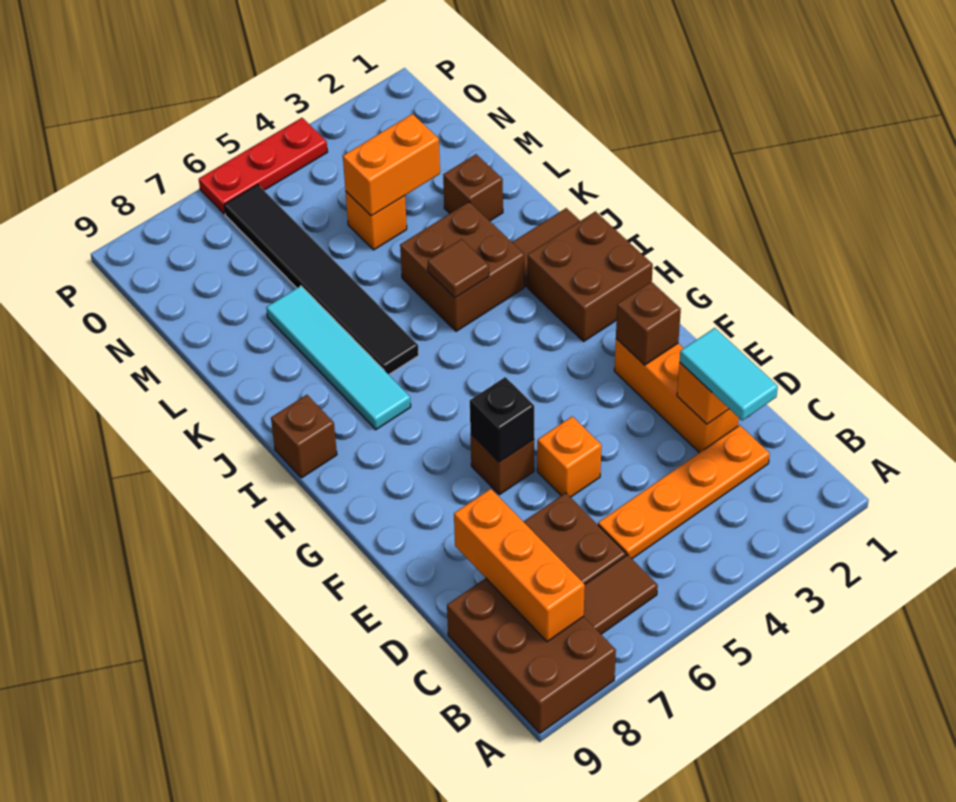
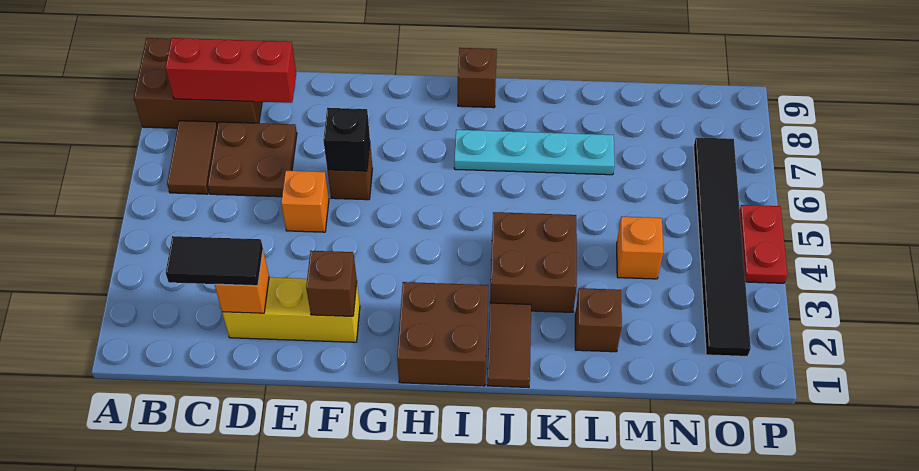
orange brick B8:D8 level 2 -> red brick B8:D8 level 2
orange plate C2:C5 level 1 -> none
cyan tile C2:D2 level 3 -> black tile C2:D2 level 3
orange brick D2:F2 level 1 -> yellow brick D2:F2 level 1
cyan tile I7:L7 level 1 -> cyan plate I7:L7 level 1
brown tile J4 level 2 -> none
black tile J6:O6 level 1 -> black tile O2:O7 level 1
orange brick M3:M4 level 2 -> none
red plate P4:P6 level 1 -> red plate P4:P5 level 1

